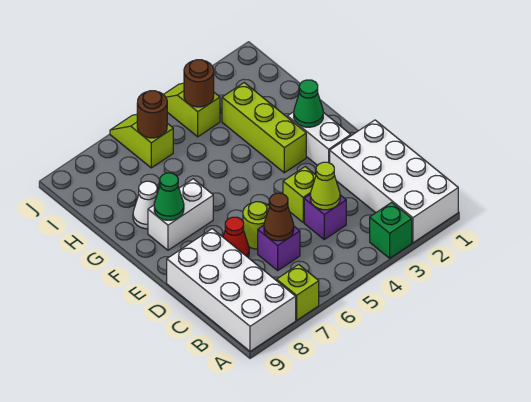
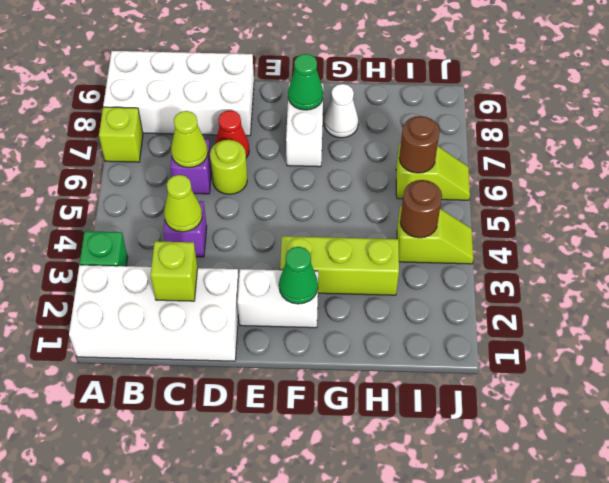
brown cone C6 level 2 -> lime cone C6 level 2
lime brick D4 level 1 -> lime brick C2 level 2

